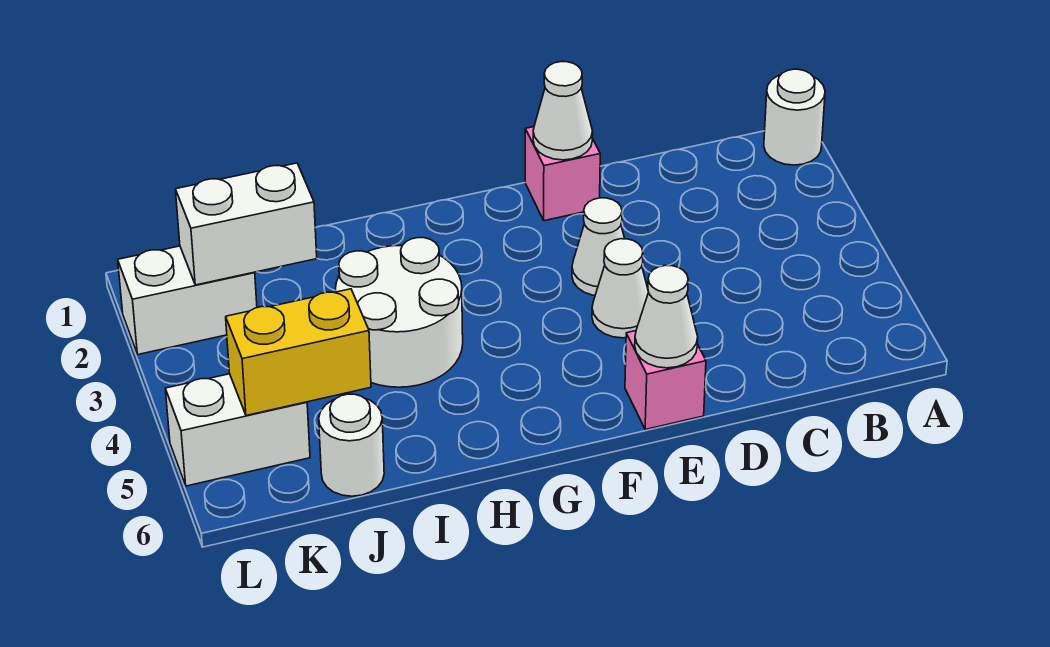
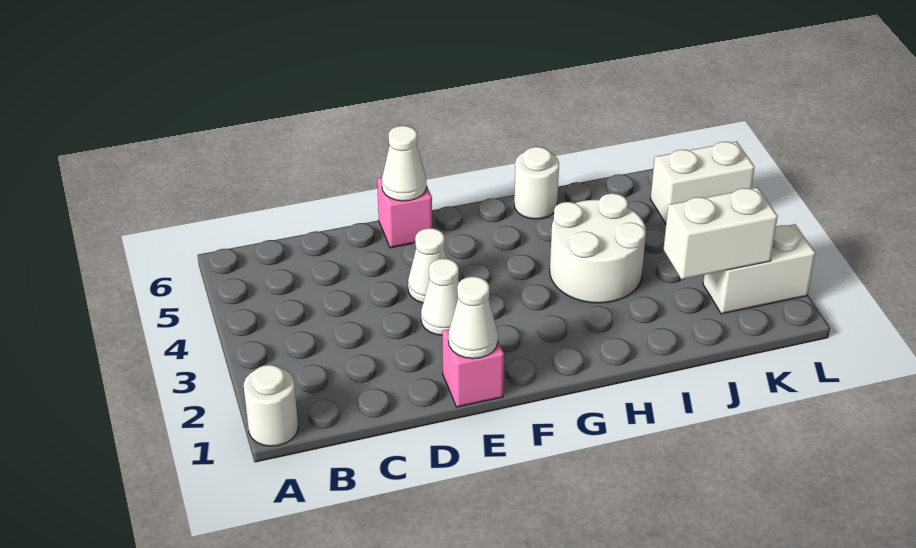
yellow brick J5:K5 level 2 -> none
white round brick J6 level 1 -> white round brick H6 level 1

